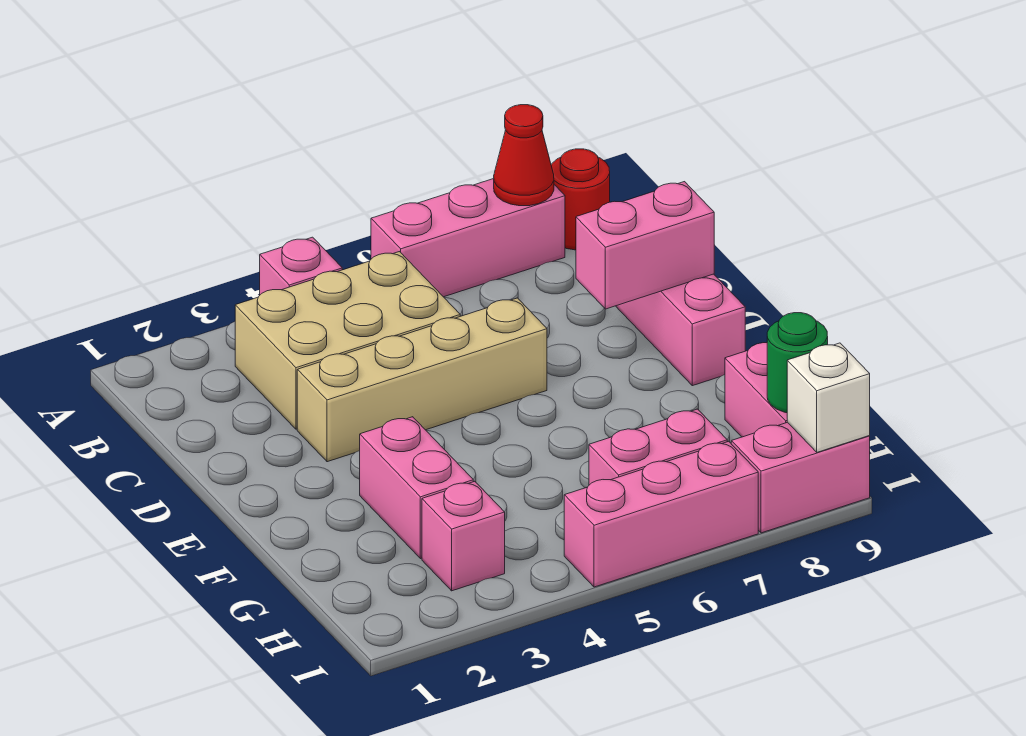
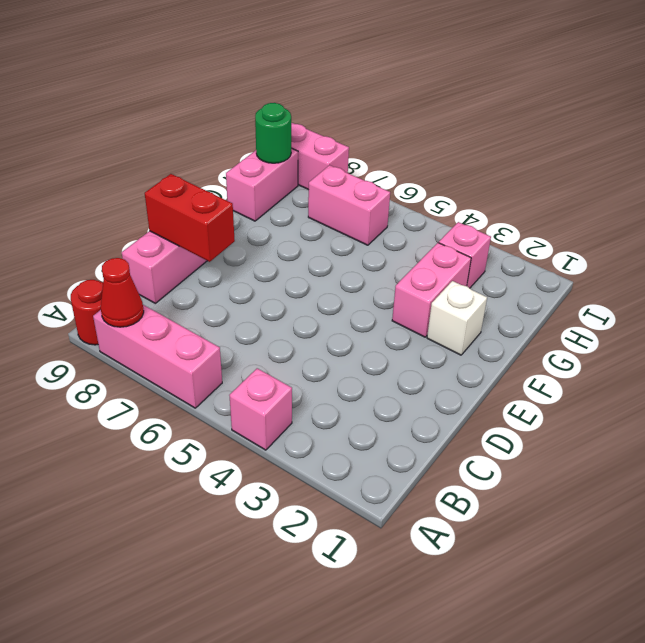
tan brick B3:C5 level 1 -> none
tan brick D3:D6 level 1 -> none
pink brick D8:D9 level 2 -> red brick D8:D9 level 2
pink brick I5:I7 level 1 -> none
white brick I9 level 2 -> white brick F2 level 1

